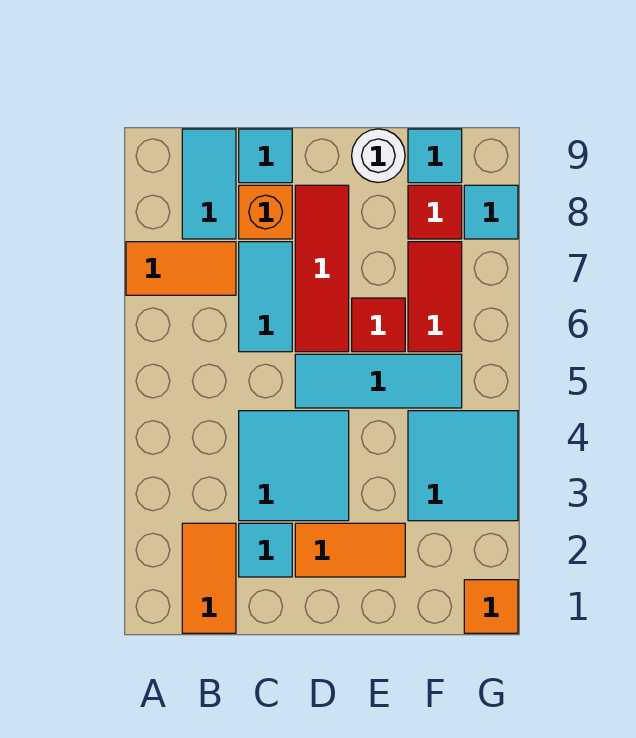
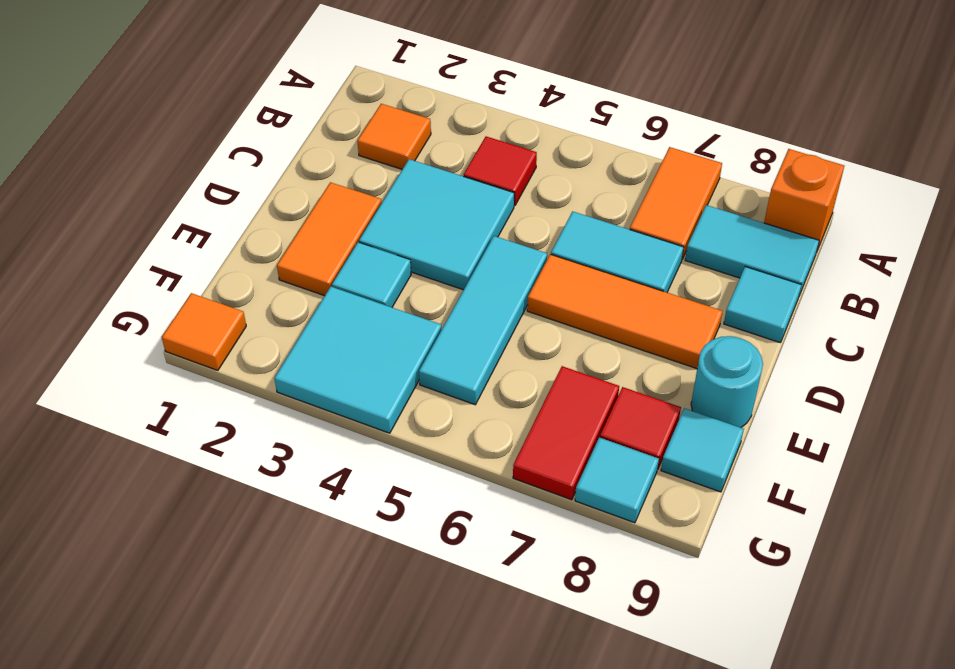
orange tile B1:B2 level 1 -> orange tile B2 level 1
cyan tile C2 level 1 -> cyan tile E3 level 1
orange brick C8 level 1 -> orange brick A9 level 1
red tile D6:D8 level 1 -> orange tile D6:D8 level 1
red tile E6 level 1 -> red tile B4 level 1
white round brick E9 level 1 -> cyan round brick E9 level 1
red tile F6:F7 level 1 -> red tile F7:G7 level 1

